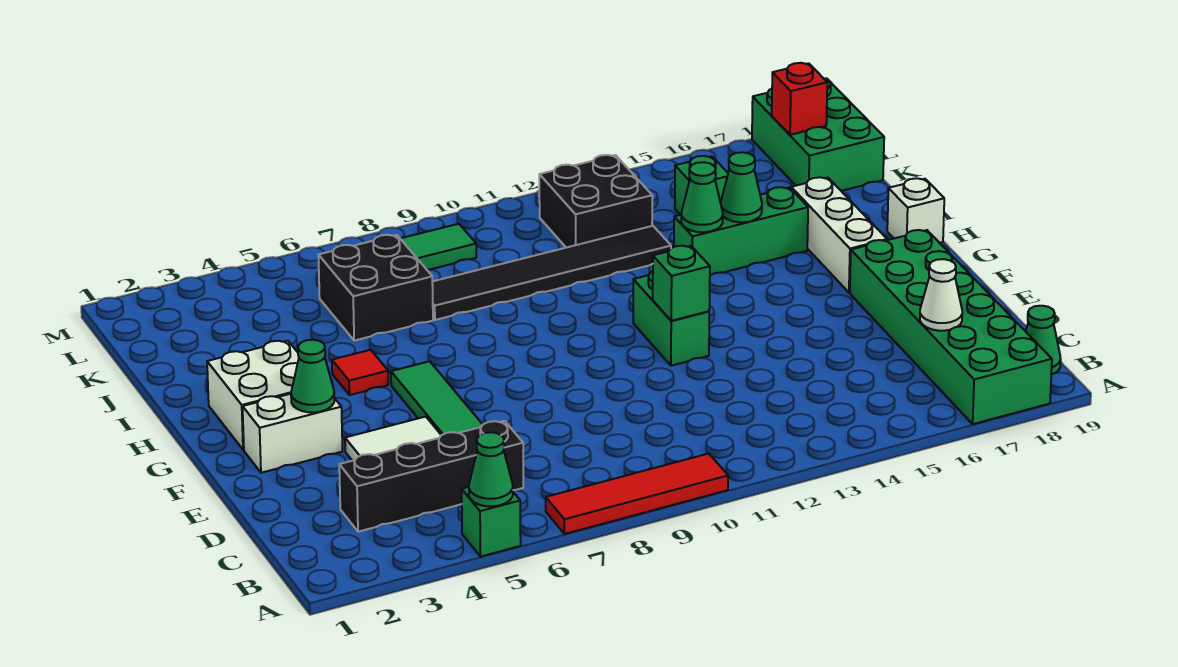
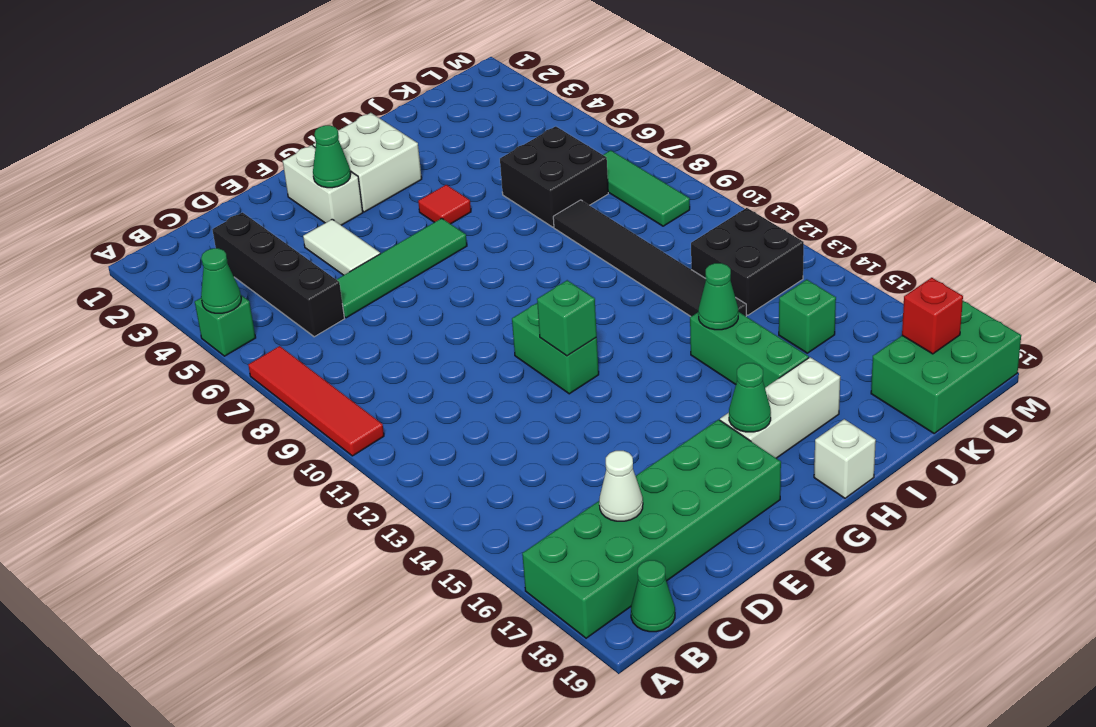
green brick F12:G12 level 1 -> green brick F11:F12 level 1
green cone I15 level 2 -> green cone G17 level 2

